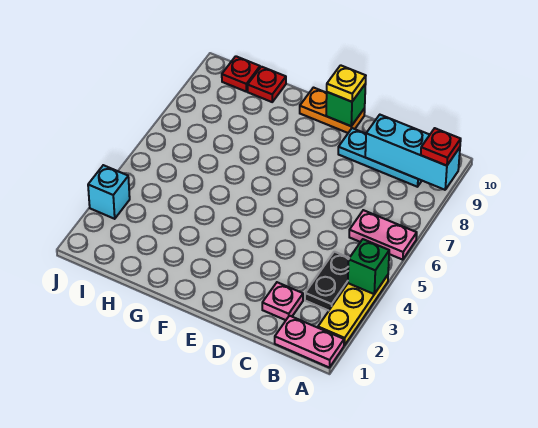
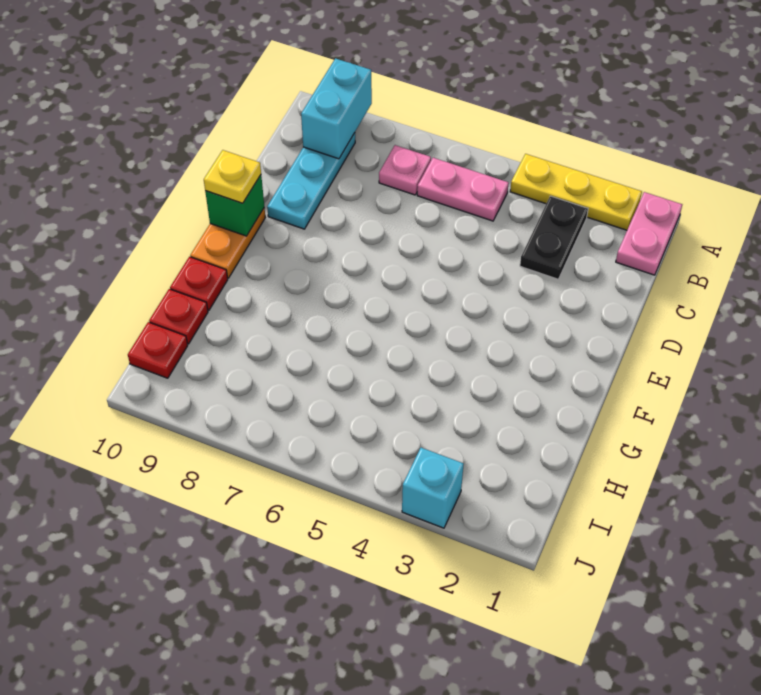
green brick A4 level 2 -> none
pink plate A6:B6 level 1 -> pink plate B5:B6 level 1
cyan brick A9:C9 level 2 -> cyan brick A9:B9 level 2
red plate A9 level 3 -> red plate G10 level 1
black plate B3:B4 level 1 -> black plate B3:C3 level 1
pink plate C2 level 1 -> pink plate B7 level 1

